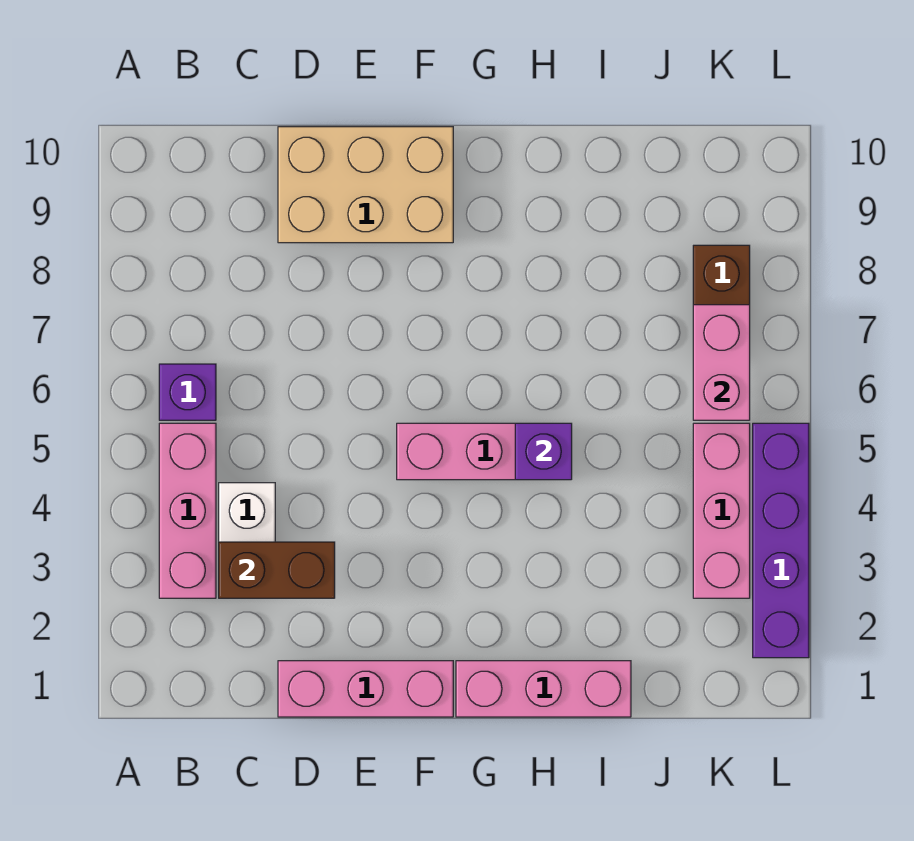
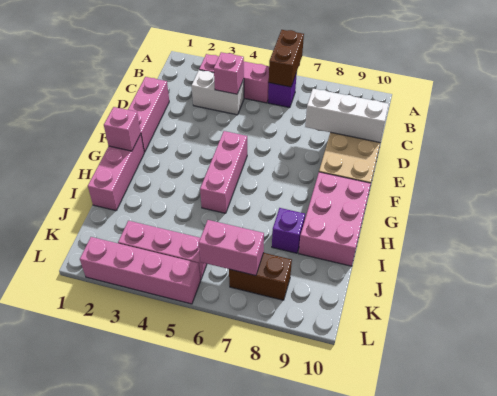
brown brick C3:D3 level 2 -> brown brick A6:B6 level 2
none -> pink brick C4 level 2
none -> white brick D8:D10 level 2
none -> pink brick G1 level 2
none -> pink brick G9:I10 level 1
purple brick H5 level 2 -> purple brick I8 level 1
purple brick L2:L5 level 1 -> pink brick L2:L5 level 1

